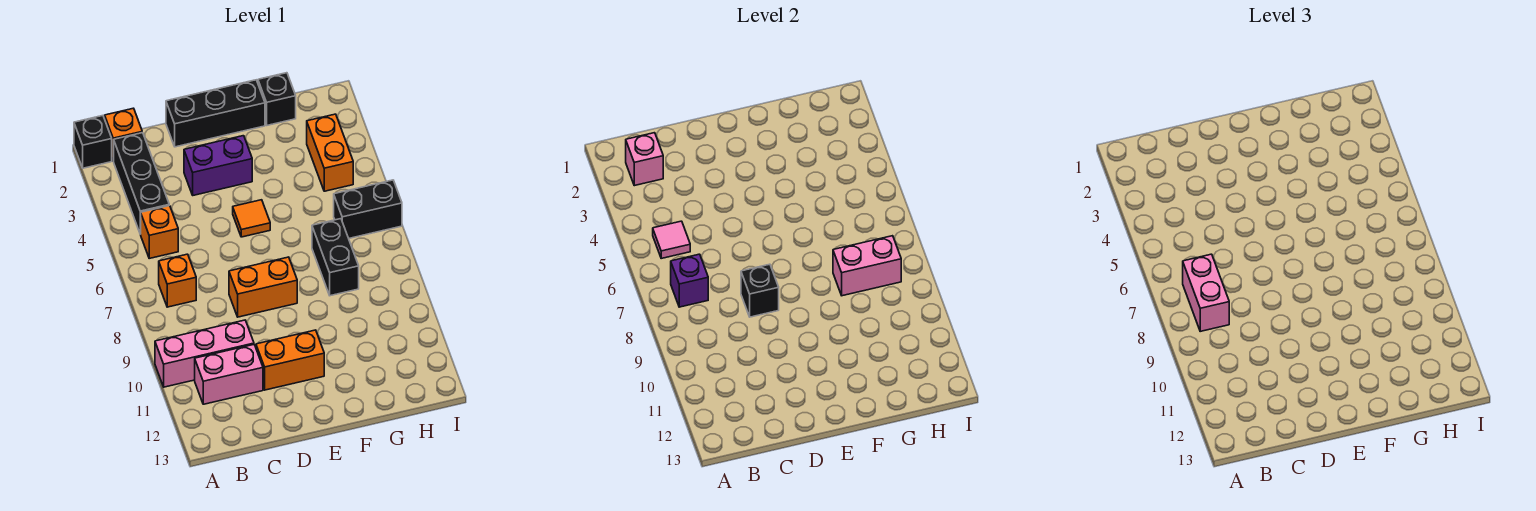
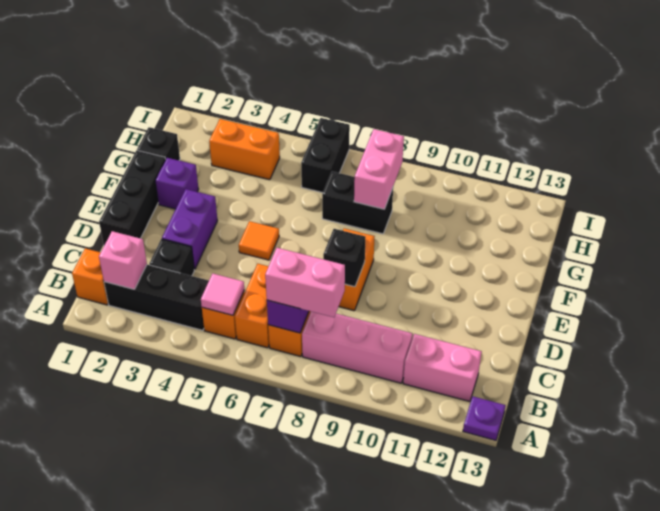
black brick A1 level 1 -> black brick C3 level 1
pink brick A10:C10 level 1 -> pink brick B8:B10 level 1
none -> purple plate A13 level 1
pink brick B11:C11 level 1 -> pink brick B11:B12 level 1
orange brick D11:E11 level 1 -> orange brick B6:C6 level 1
none -> purple brick F2 level 1

